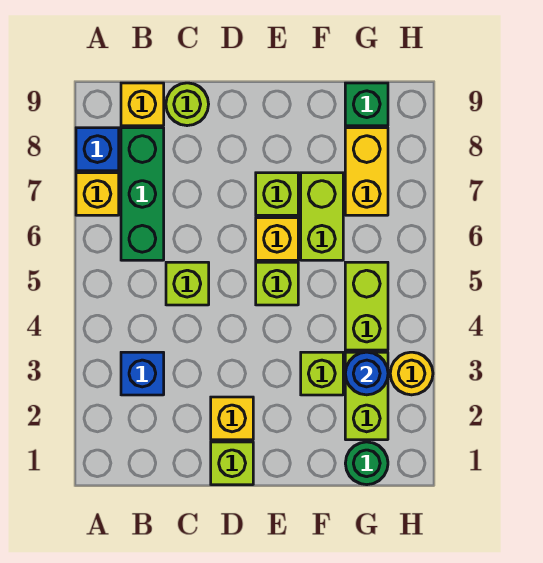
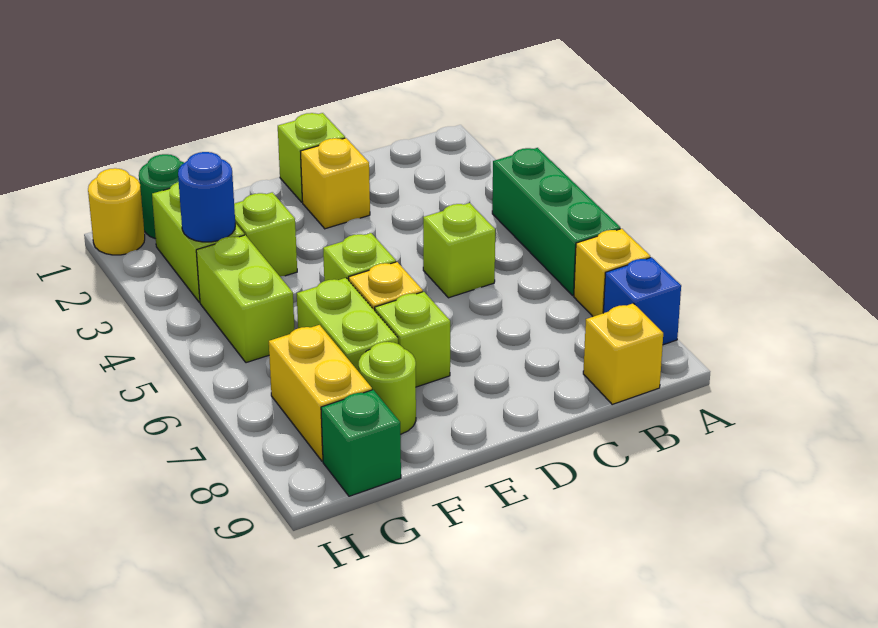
blue brick B3 level 1 -> none
green brick B6:B8 level 1 -> green brick A4:A6 level 1
lime round brick C9 level 1 -> lime round brick F8 level 1
yellow round brick H3 level 1 -> yellow round brick H1 level 1

